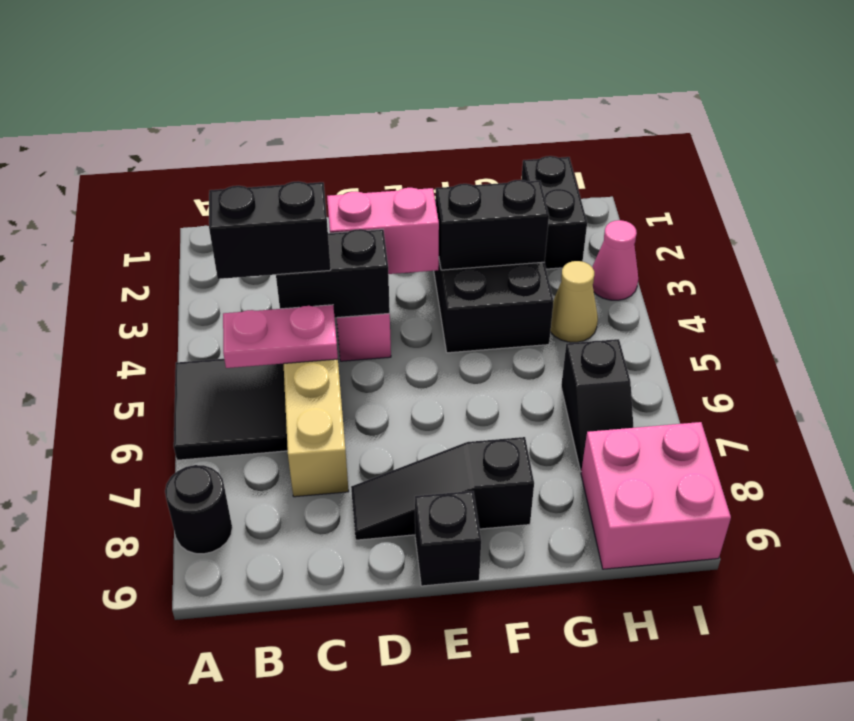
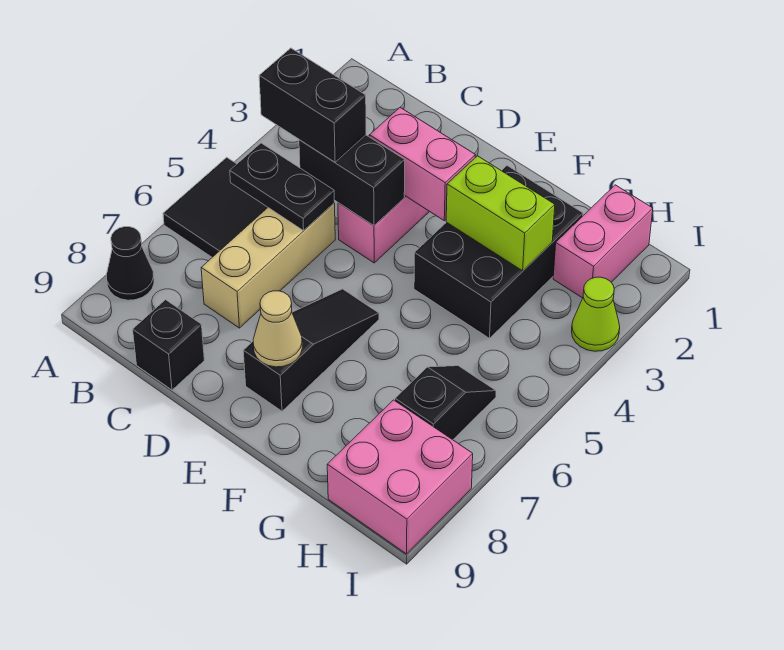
black round brick A8 level 1 -> black cone A8 level 1
pink plate B5:C5 level 2 -> black plate B5:C5 level 2
black slope D8:F8 level 1 top F -> black slope E6:E8 level 1 top 8
black brick E9 level 1 -> black brick C9 level 1
black brick F3:G3 level 2 -> lime brick F3:G3 level 2
black brick H1:H2 level 1 -> pink brick H1:H2 level 1
tan cone H4 level 1 -> tan cone E8 level 2
black slope H6:H7 level 1 top 6 -> black slope H6:H7 level 1 top 7
pink cone I3 level 1 -> lime cone I3 level 1

